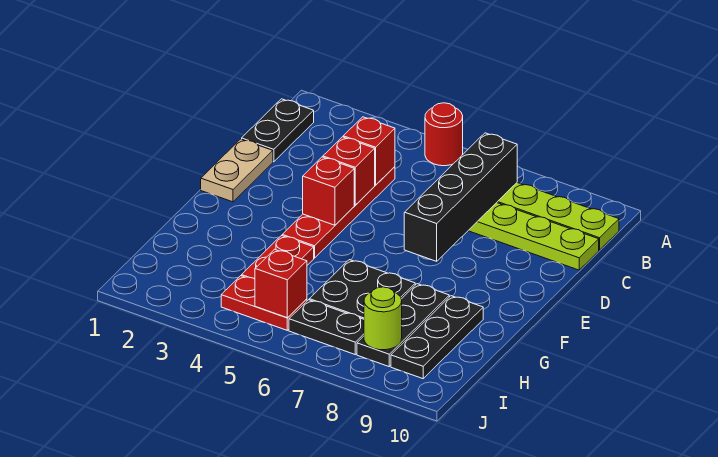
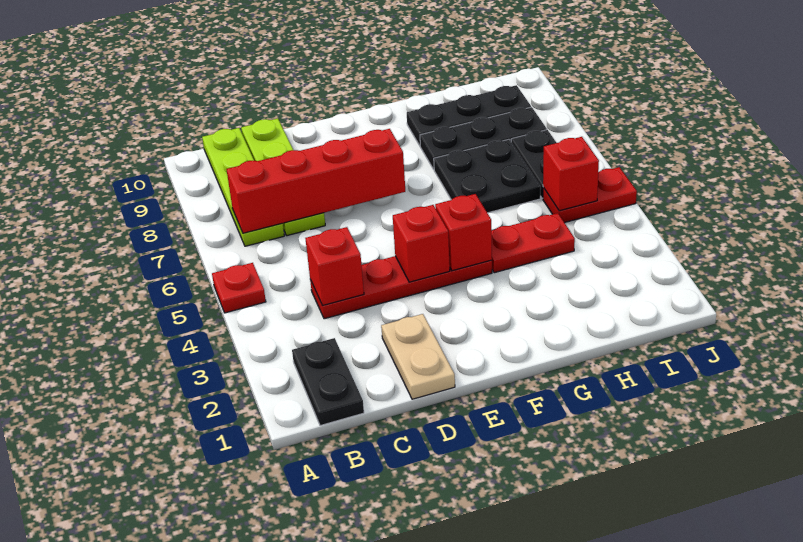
red round brick A5 level 1 -> red plate A5 level 1
black plate B1:C1 level 1 -> black plate B1:B2 level 1
black brick B7:E7 level 2 -> red brick B7:E7 level 2
tan plate D1:E1 level 1 -> tan plate D1:D2 level 1
red brick D4 level 2 -> red brick F4 level 2
red plate I4:I5 level 1 -> red plate I5:J5 level 1
lime round brick I8 level 2 -> none

